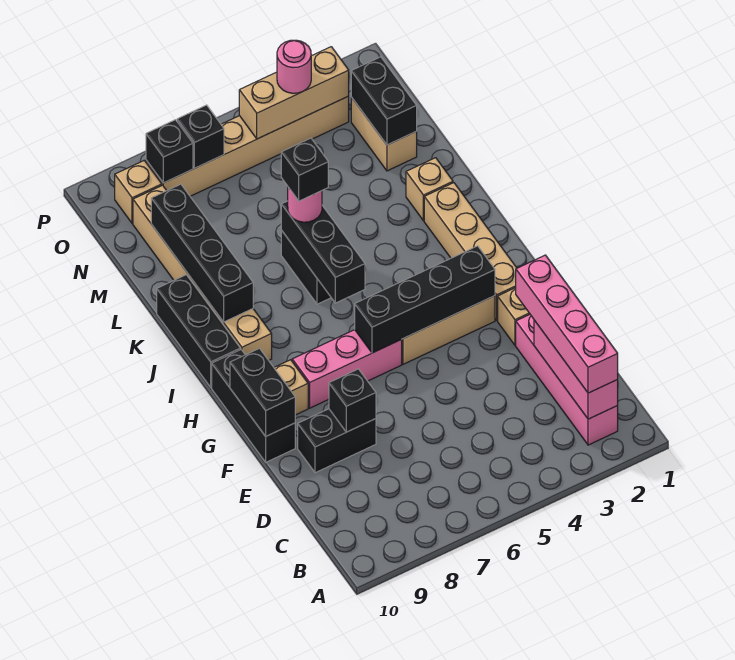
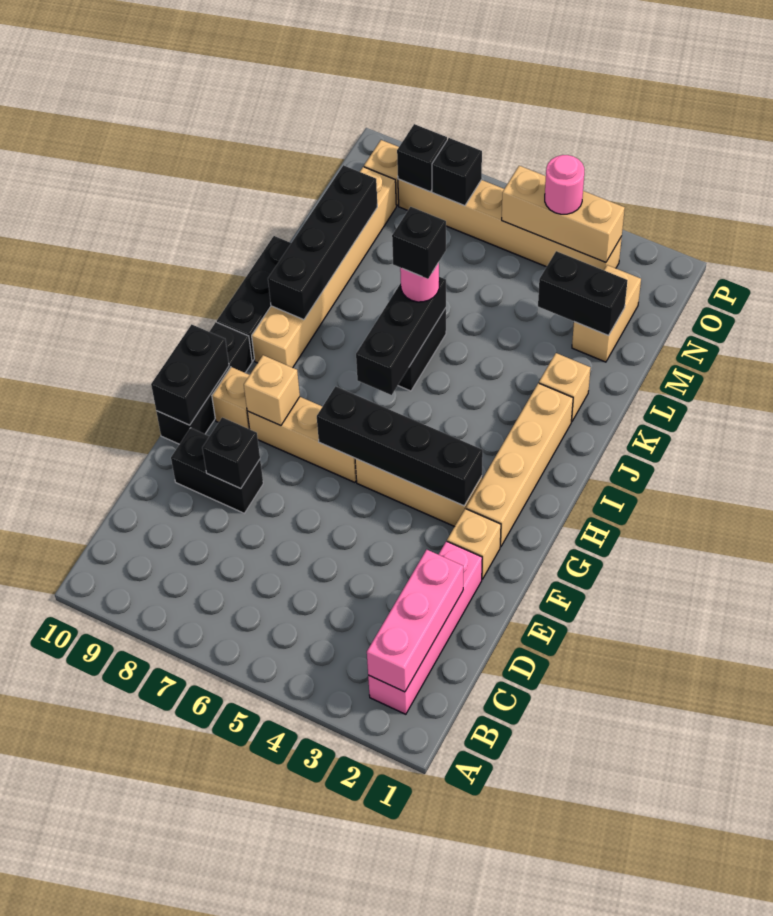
pink brick B2:E2 level 3 -> none
pink brick G6:G8 level 1 -> tan brick G6:G8 level 1
none -> tan brick G8 level 2
black brick M2:N2 level 2 -> black brick M2:M3 level 2

